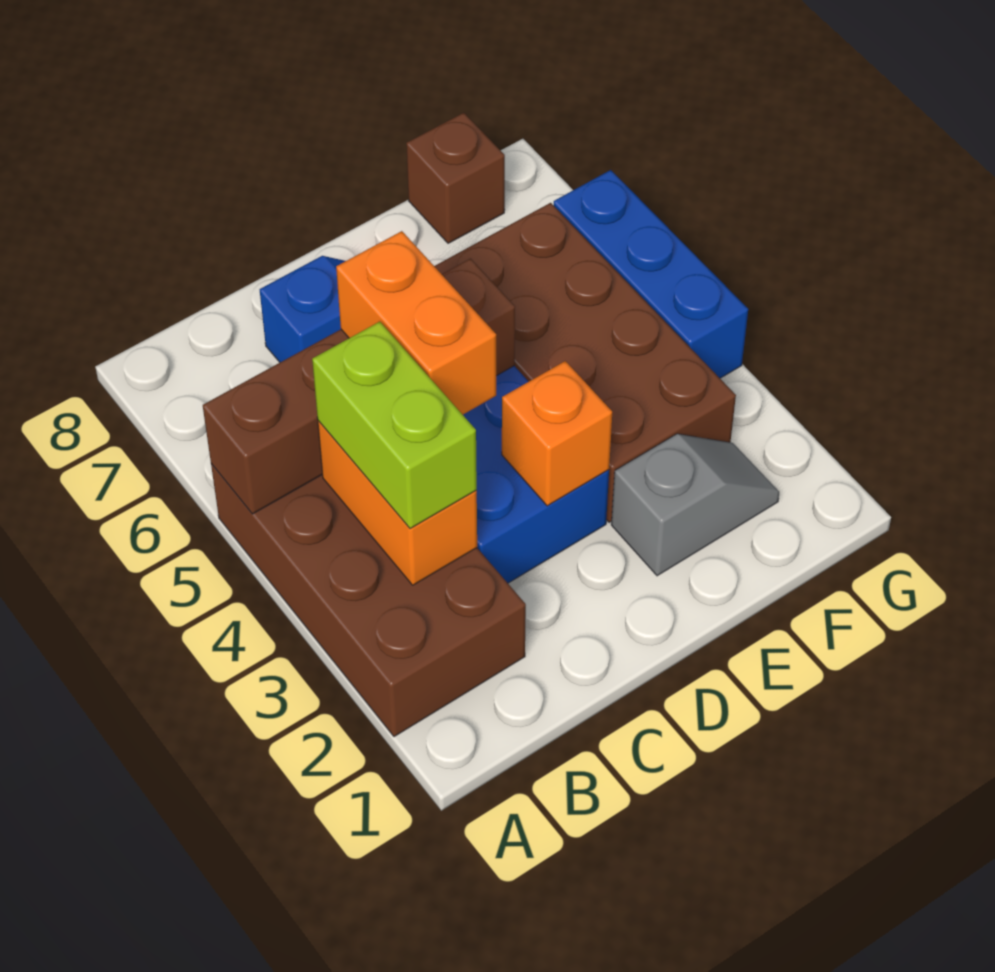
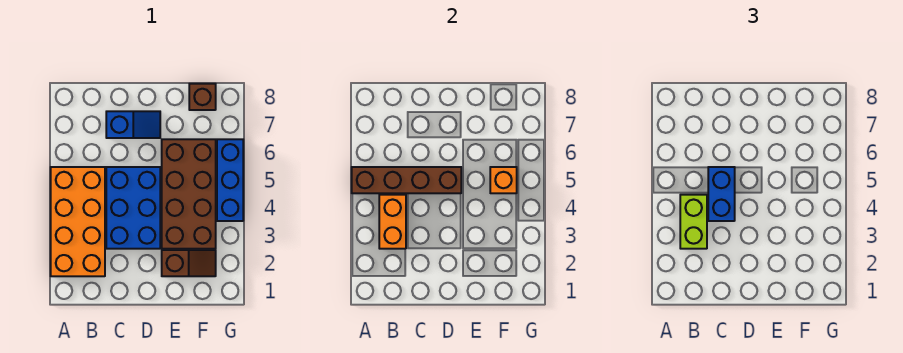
brown brick A2:B5 level 1 -> orange brick A2:B5 level 1
orange brick C4:C5 level 3 -> blue brick C4:C5 level 3
orange brick D3 level 2 -> orange brick F5 level 2
grey slope E2:F2 level 1 top E -> brown slope E2:F2 level 1 top E

